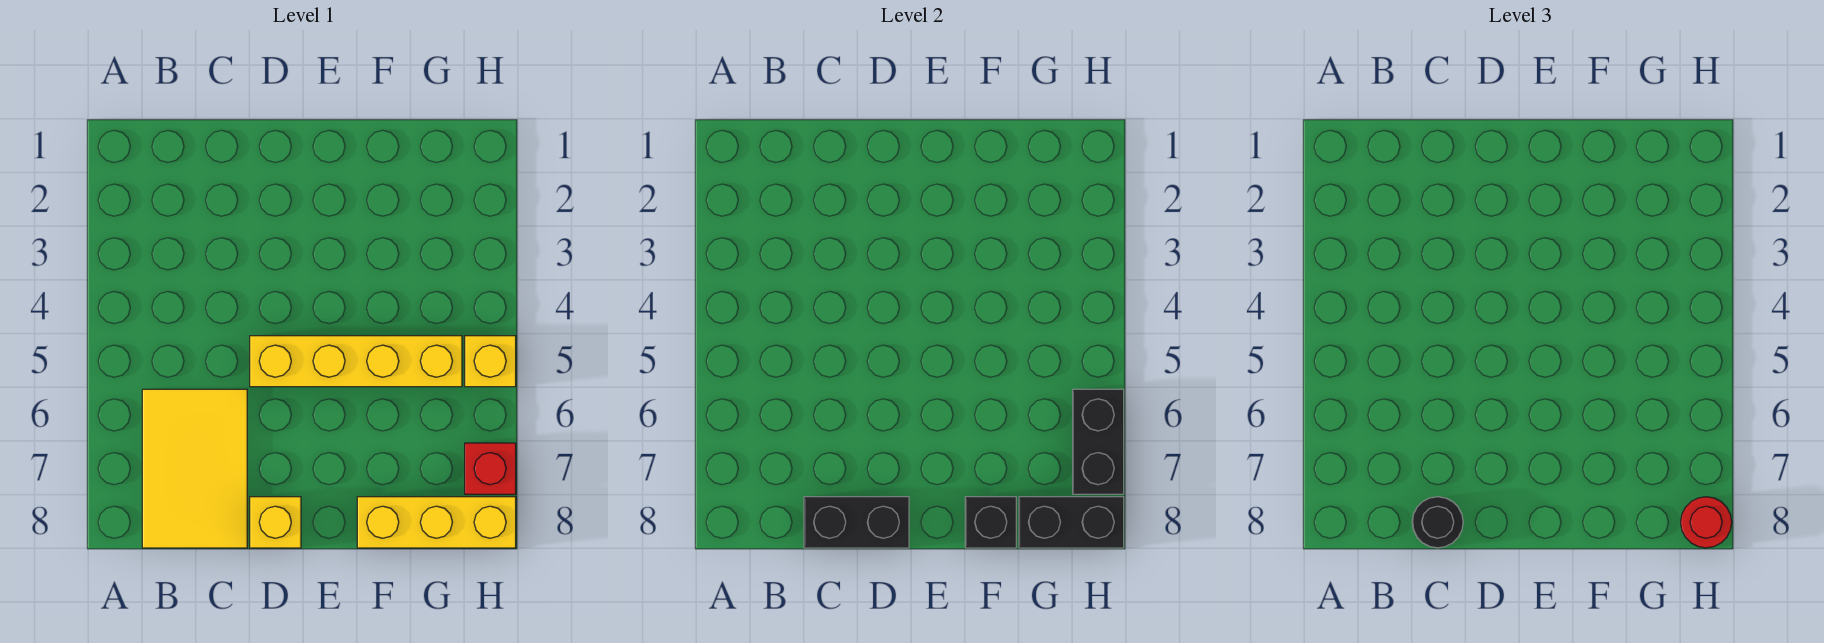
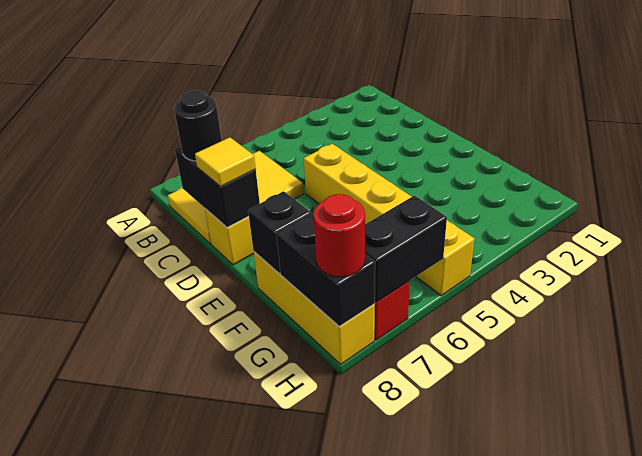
none -> yellow tile D8 level 3

